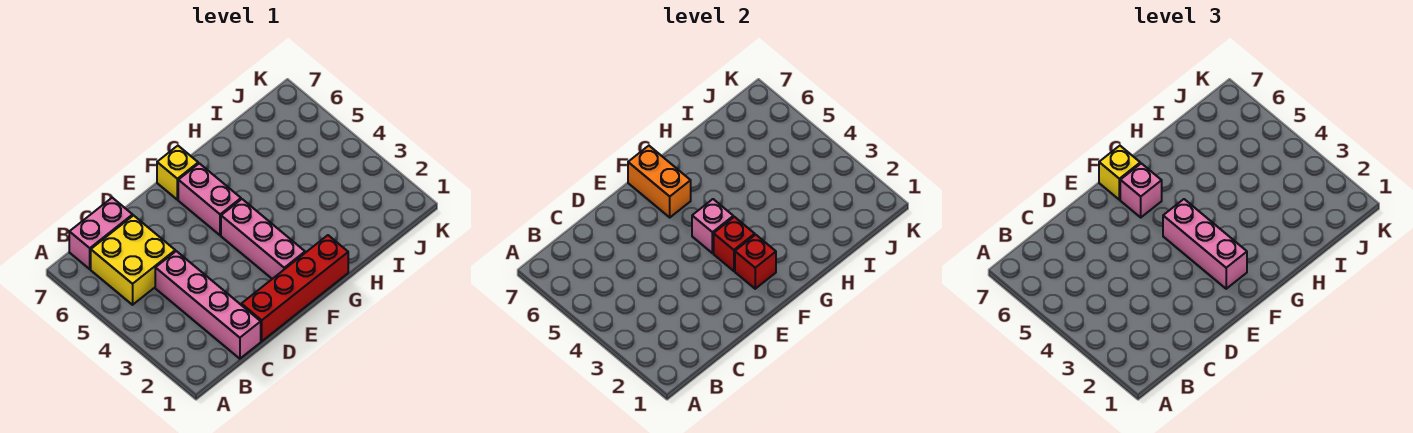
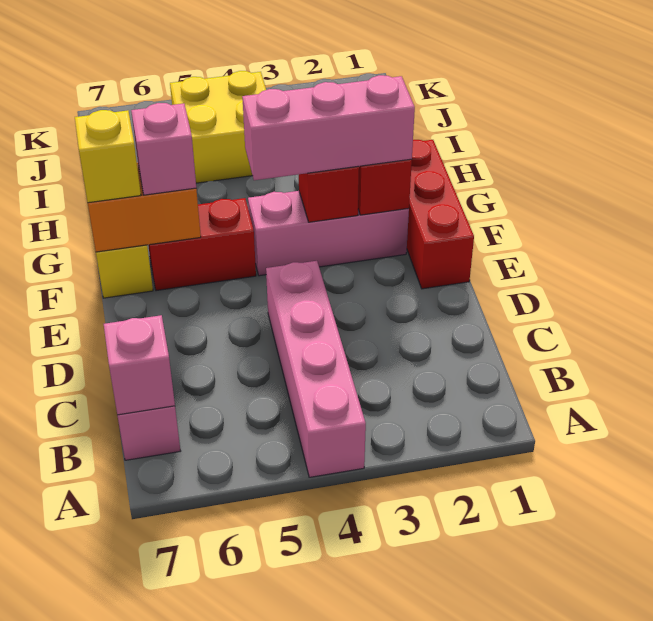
yellow brick B5:C6 level 1 -> yellow brick I4:J5 level 1
pink brick C1:C4 level 1 -> pink brick A4:D4 level 1
red brick D1:G1 level 1 -> red brick E1:G1 level 1
pink brick F4 level 2 -> pink brick B7 level 2
pink brick F5:F6 level 1 -> red brick F5:F6 level 1

